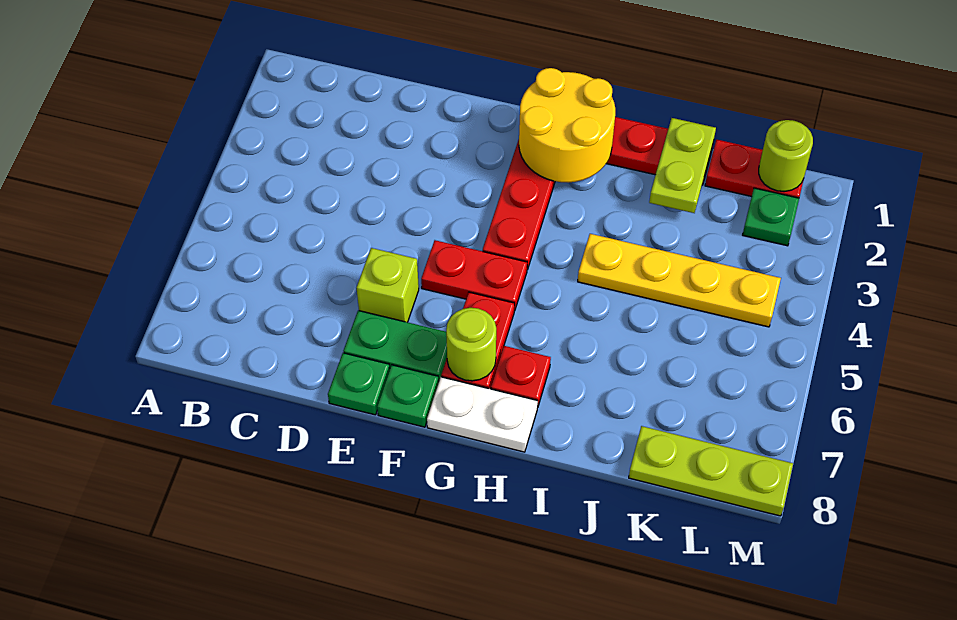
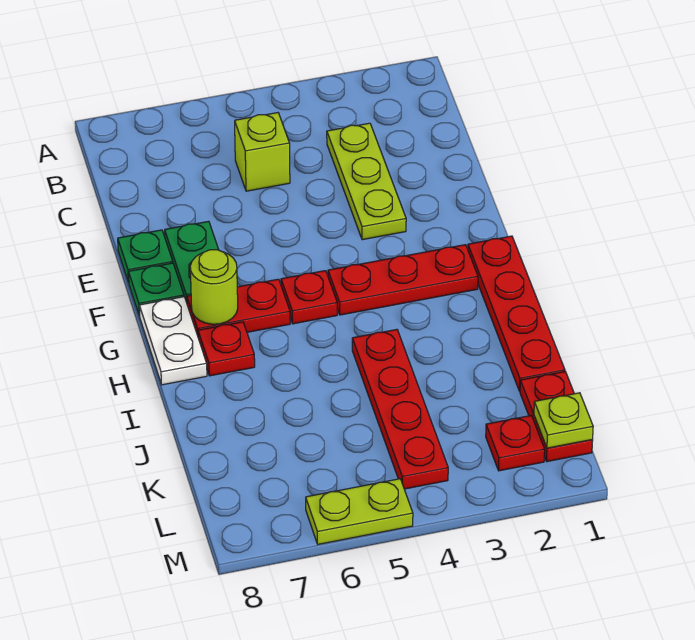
lime brick E6 level 1 -> lime brick C5 level 1
red plate F5:G5 level 1 -> red plate G5 level 1
yellow round brick G1:H2 level 2 -> none
yellow plate I4:L4 level 1 -> red plate I4:L4 level 1
lime plate J1:J2 level 2 -> lime plate M5:M6 level 1
lime plate K8:M8 level 1 -> lime plate C3:E3 level 1
lime round brick L1 level 2 -> lime plate L1 level 2
green plate L2 level 1 -> red plate L2 level 1

